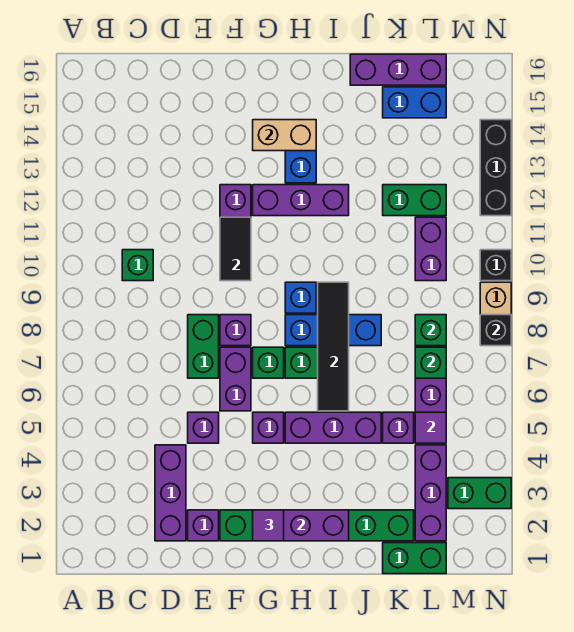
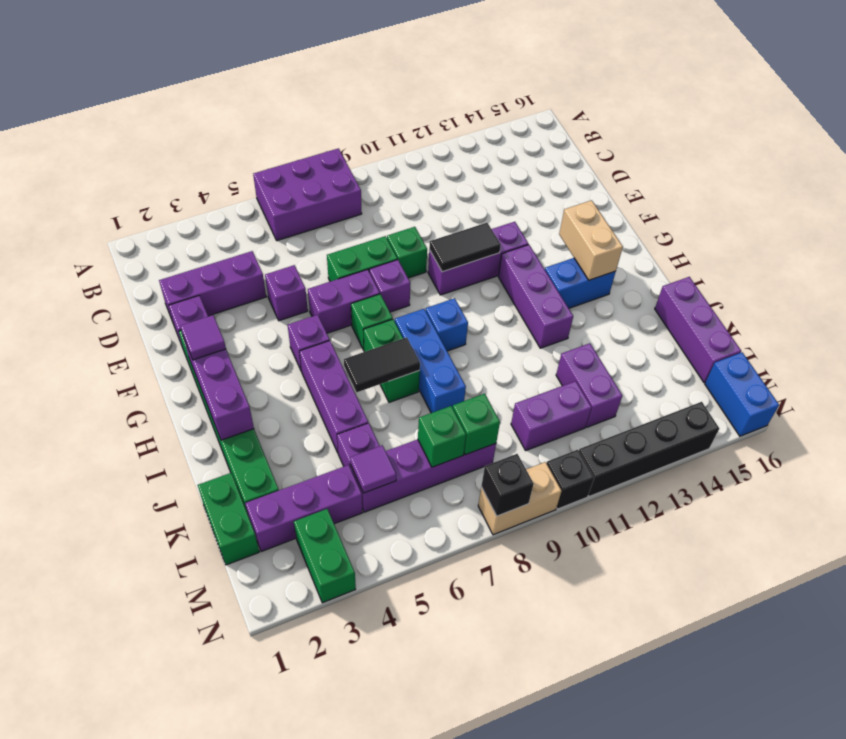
none -> purple brick A6:B8 level 1
green brick C10 level 1 -> green brick E9 level 1
black tile I6:I9 level 2 -> black tile I6:I7 level 2
green brick K12:L12 level 1 -> purple brick K12:L12 level 1
blue brick K15:L15 level 1 -> blue brick M16:N16 level 1
black brick N12:N14 level 1 -> black brick N11:N14 level 1

